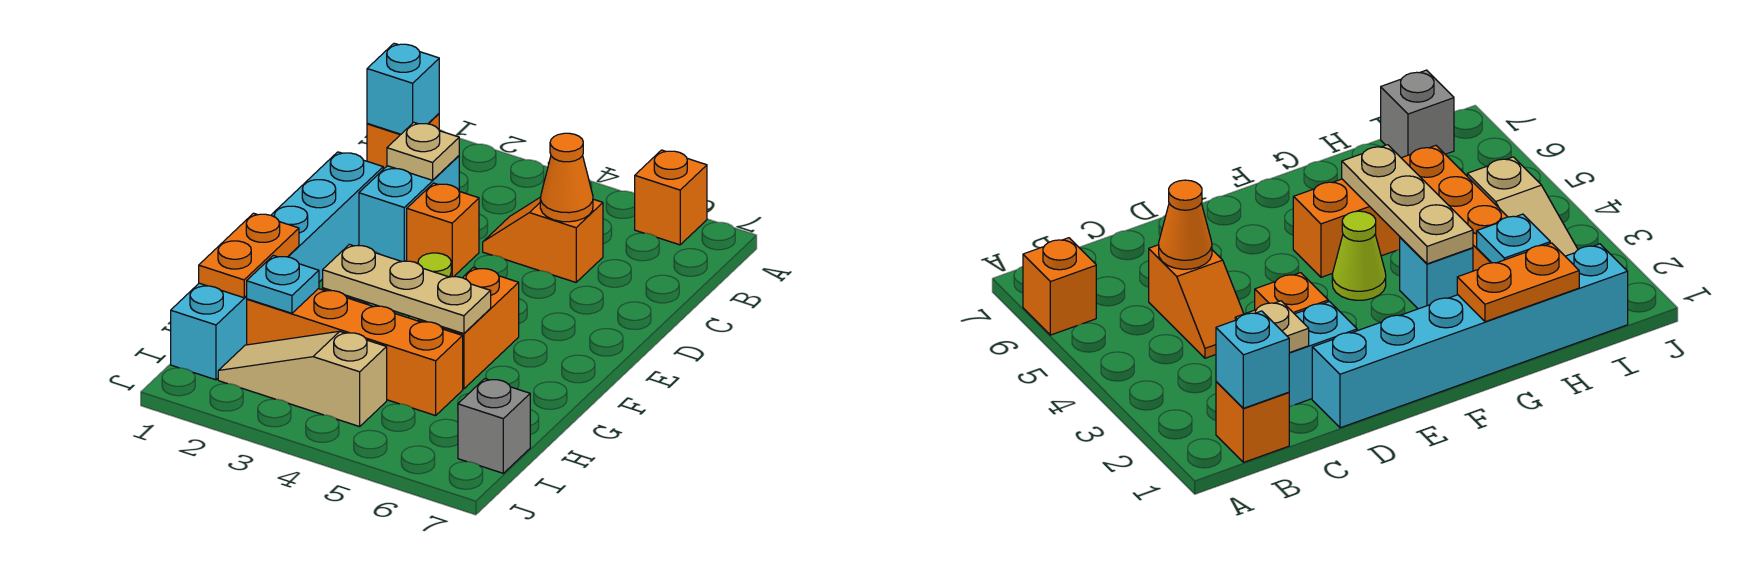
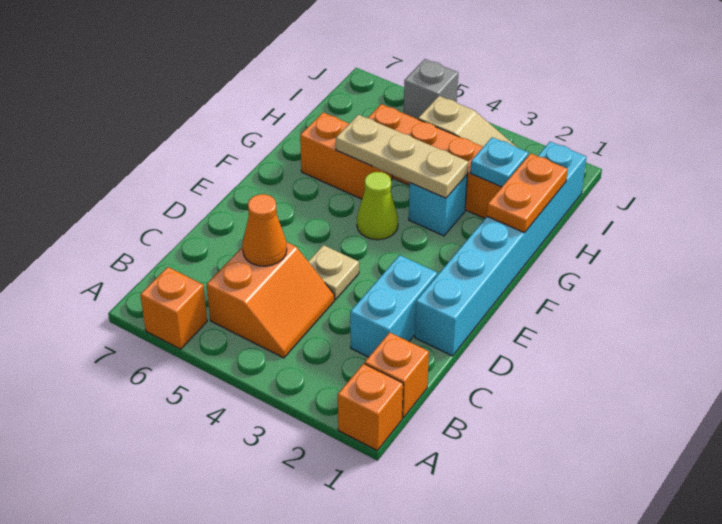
cyan brick B1 level 2 -> none
tan plate C2 level 2 -> tan plate D4 level 1
orange slope C4:C5 level 1 top 5 -> orange slope B4:C5 level 1 top 5
orange brick D3 level 1 -> orange brick A1 level 1
orange brick F5:G5 level 1 -> orange brick G5:G6 level 1
grey brick I7 level 1 -> grey brick J5 level 1

